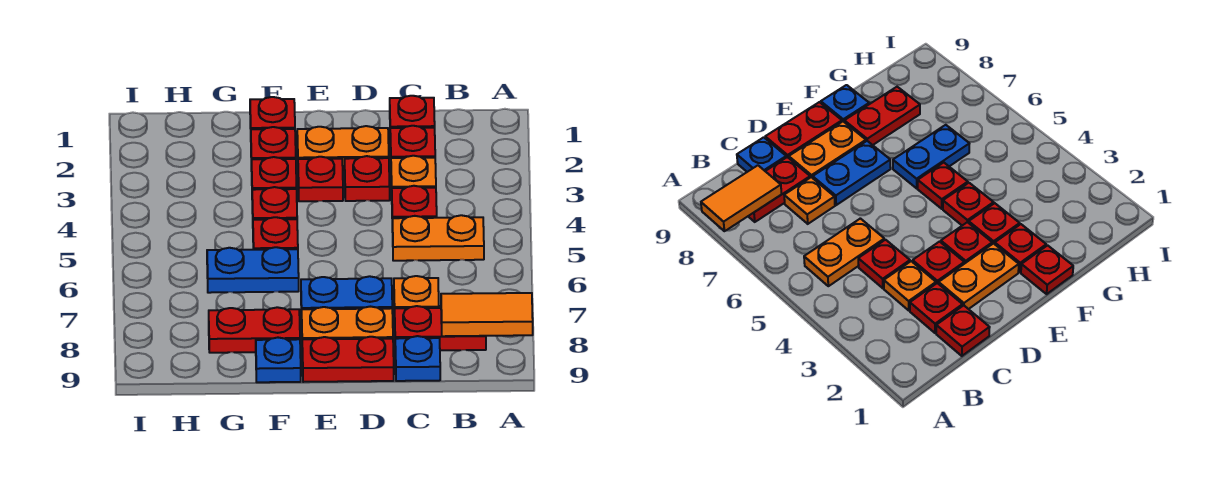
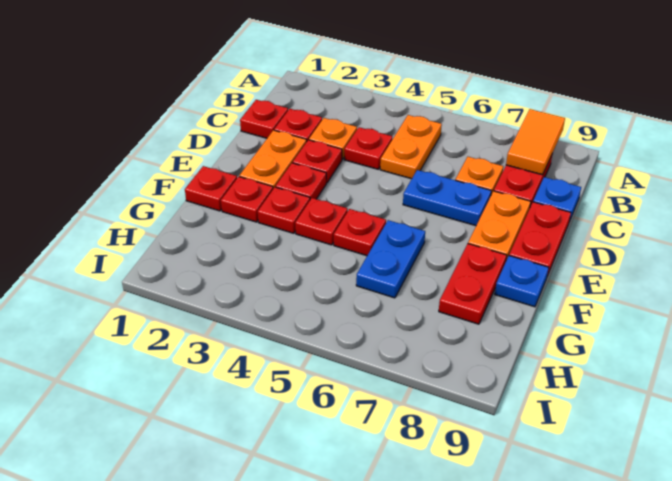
blue plate D7:E7 level 1 -> blue plate D6:D7 level 1

